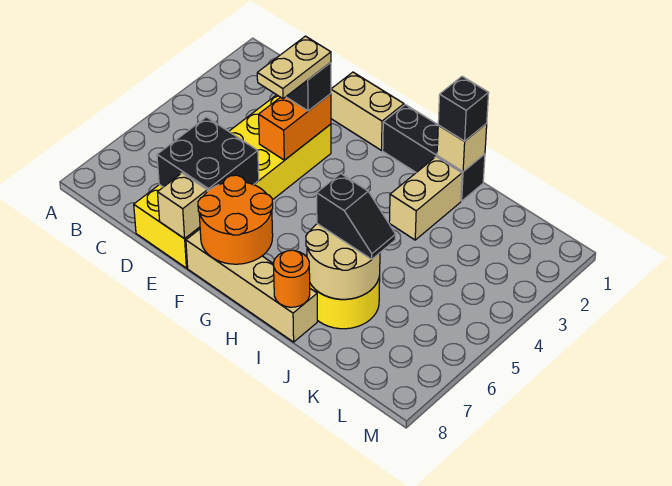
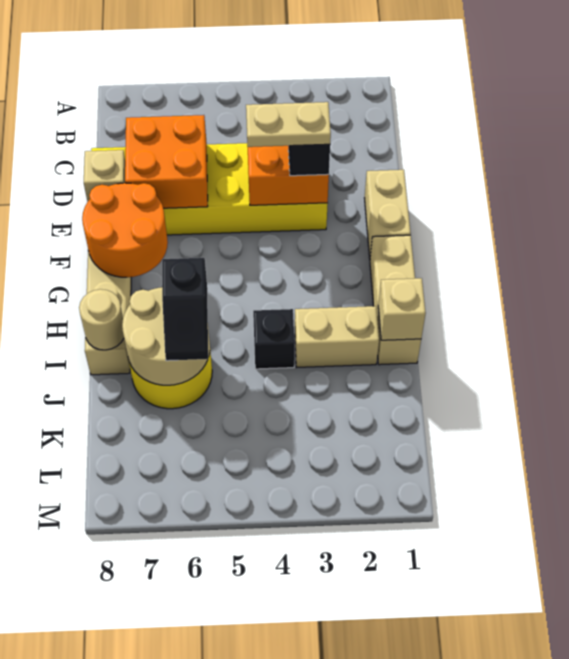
black brick D6:E7 level 2 -> orange brick D6:E7 level 2
black brick G1:I1 level 1 -> tan brick G1:I1 level 1
black brick I1 level 3 -> black brick I4 level 1
orange round brick I8 level 2 -> tan round brick I8 level 2

